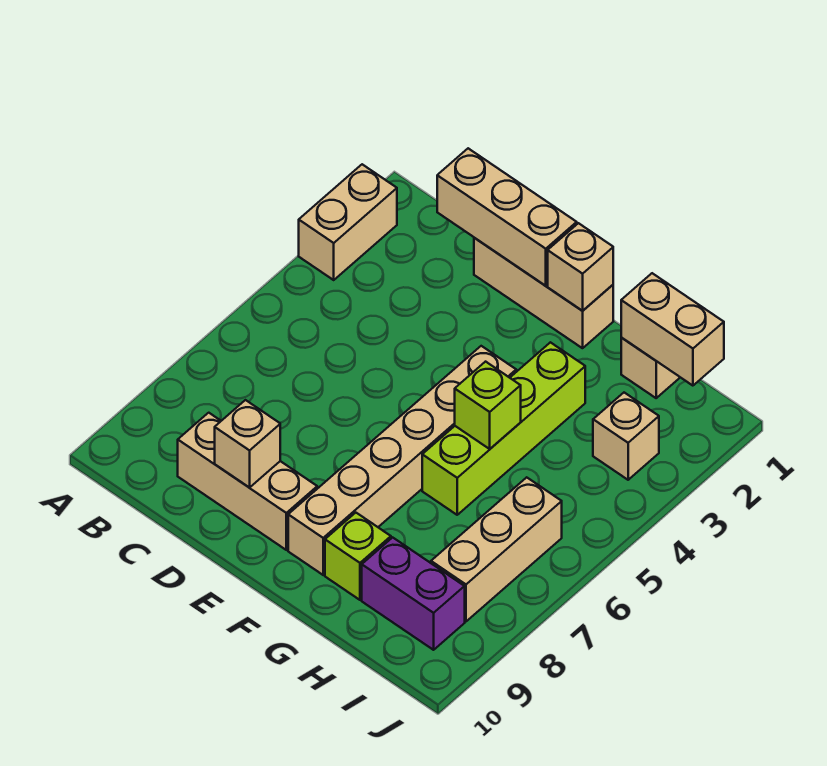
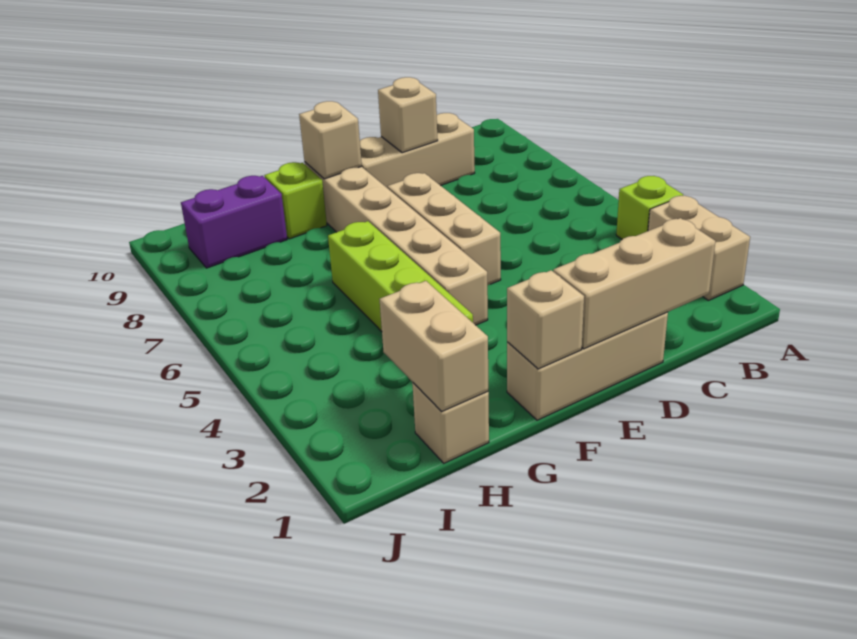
lime brick G5 level 2 -> lime brick A4 level 1
tan brick H1:I1 level 2 -> tan brick H1:H2 level 2
tan brick I3 level 1 -> tan brick F9 level 2
tan brick I6:I8 level 1 -> tan brick E5:E7 level 1

